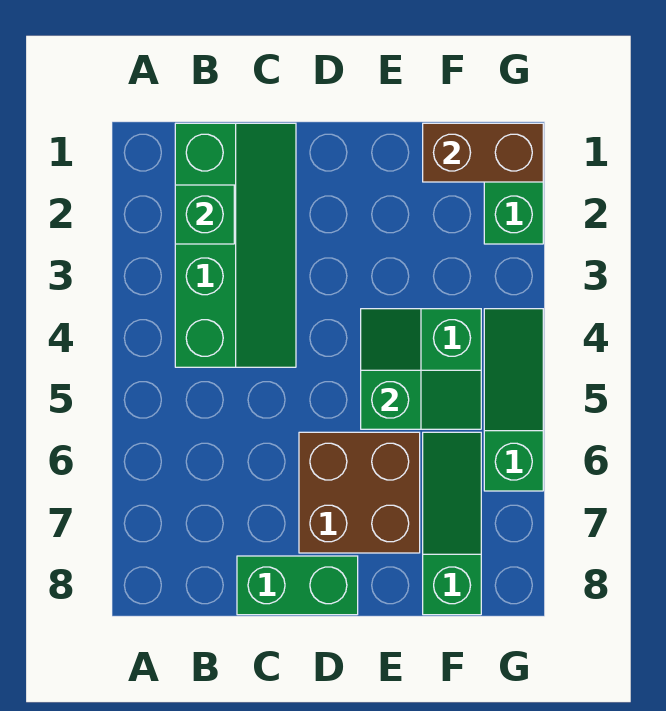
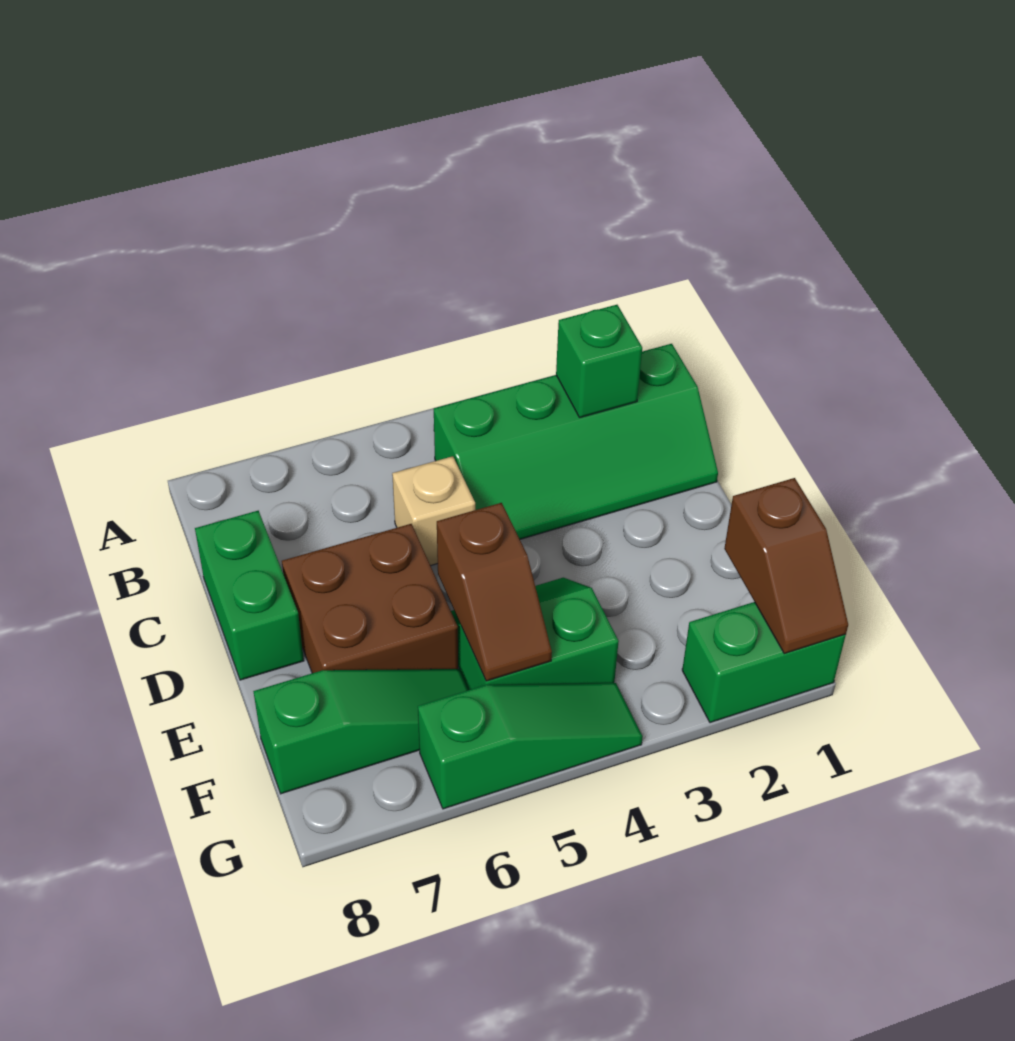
none -> tan brick C5 level 1
green slope E5:F5 level 2 top E -> brown slope E5:F5 level 2 top E
brown brick F1:G1 level 2 -> brown slope F1:G1 level 2 top F

